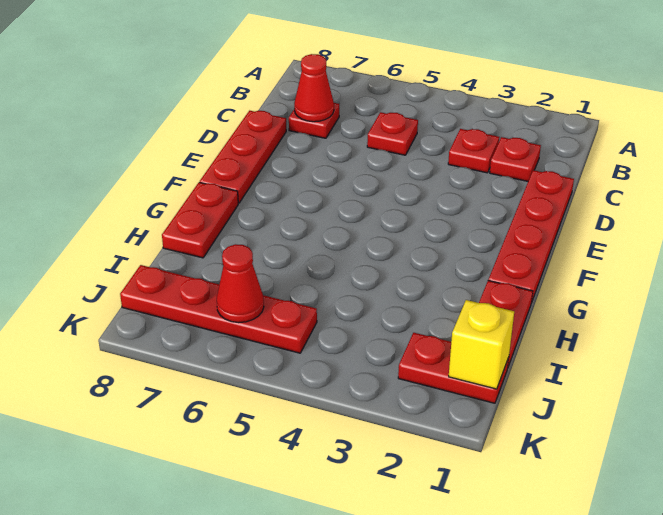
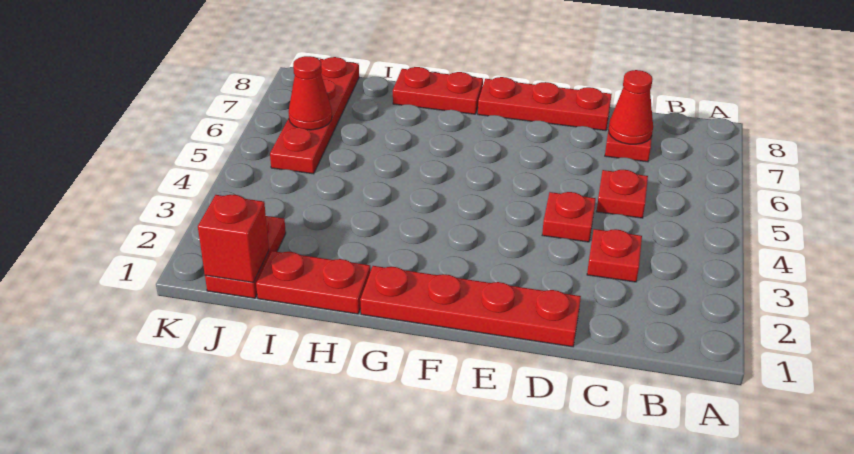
red plate C2 level 1 -> red plate D4 level 1
yellow brick J1 level 2 -> red brick J1 level 2

